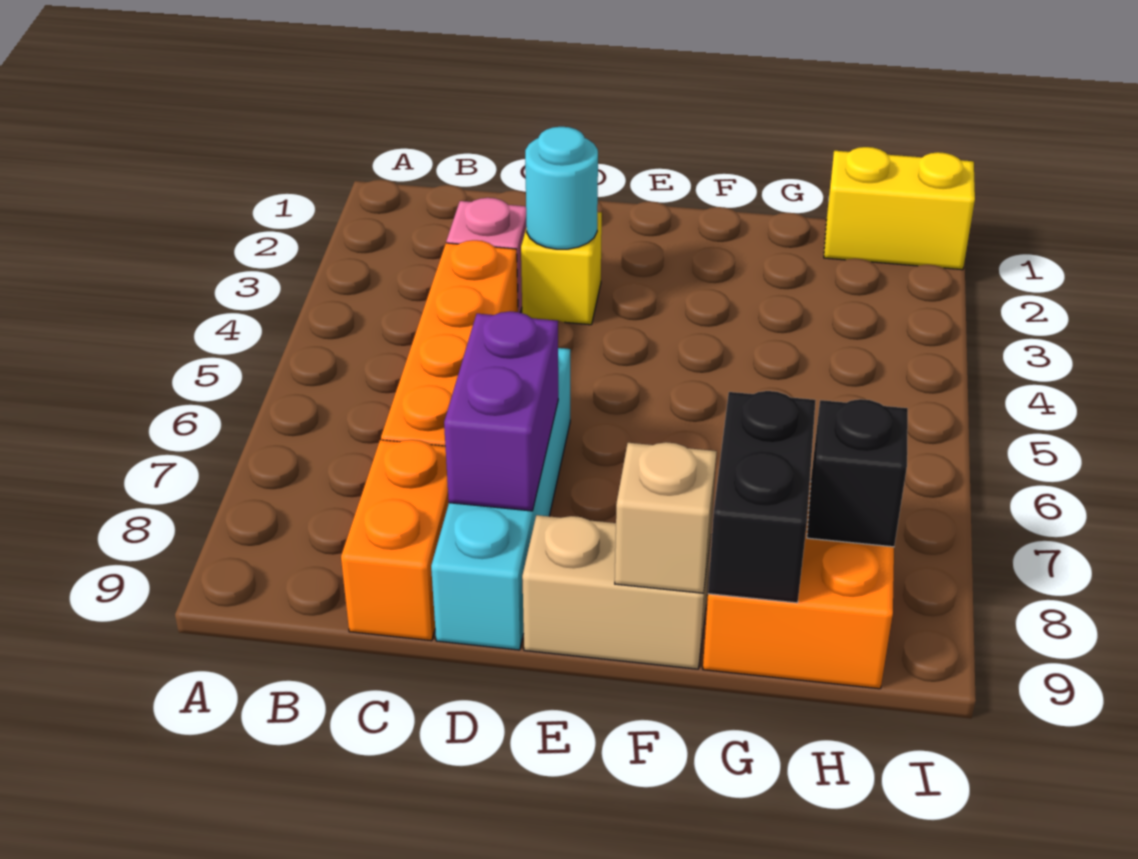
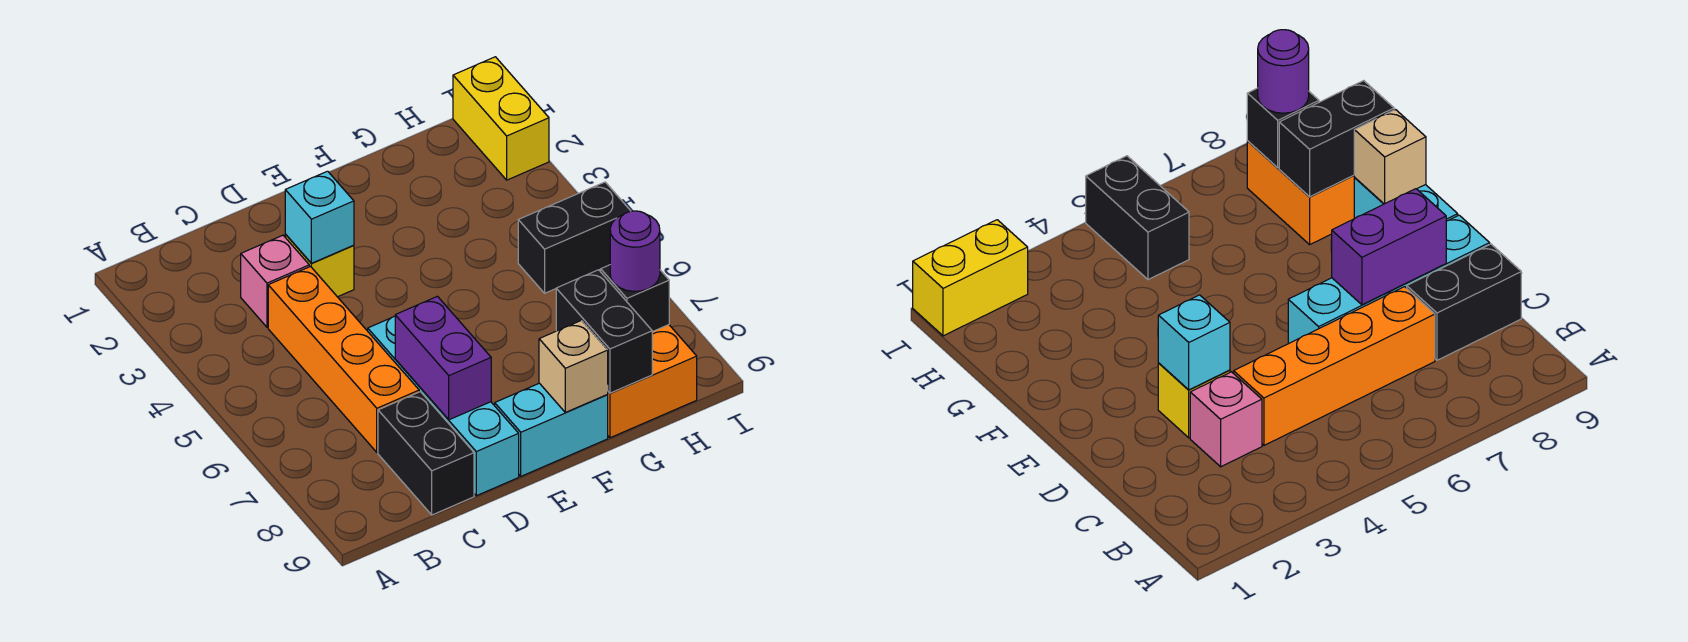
orange brick C8:C9 level 1 -> black brick C8:C9 level 1
cyan round brick D3 level 2 -> cyan brick D3 level 2
tan brick E9:F9 level 1 -> cyan brick E9:F9 level 1
yellow brick H1:I1 level 1 -> yellow brick I1:I2 level 1
none -> black brick H5:I5 level 1
none -> purple round brick H8 level 3

